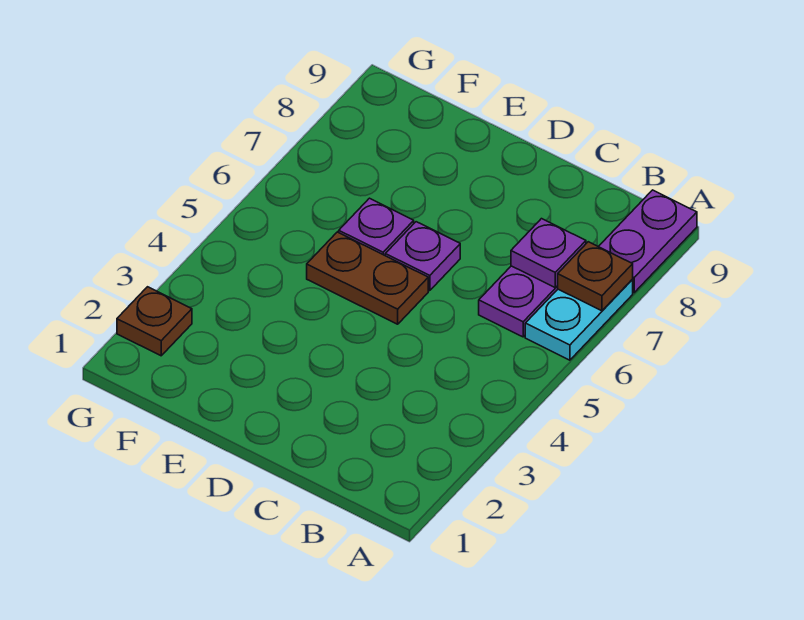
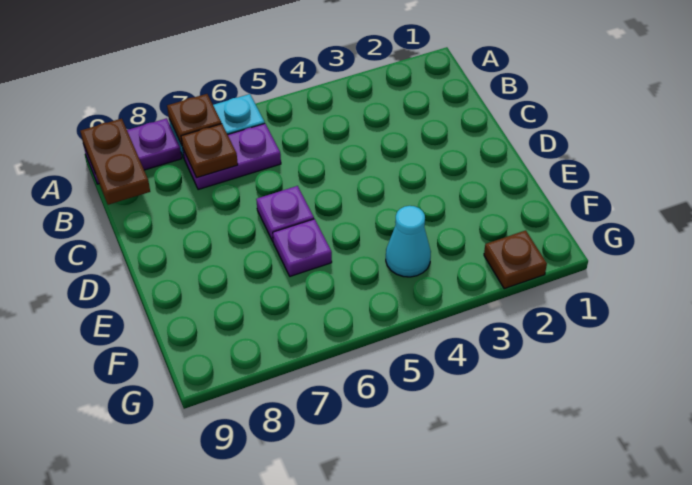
purple plate B7 level 2 -> brown plate B7 level 2
brown plate D5:E5 level 1 -> brown plate A9:B9 level 2
none -> cyan cone F4 level 1

